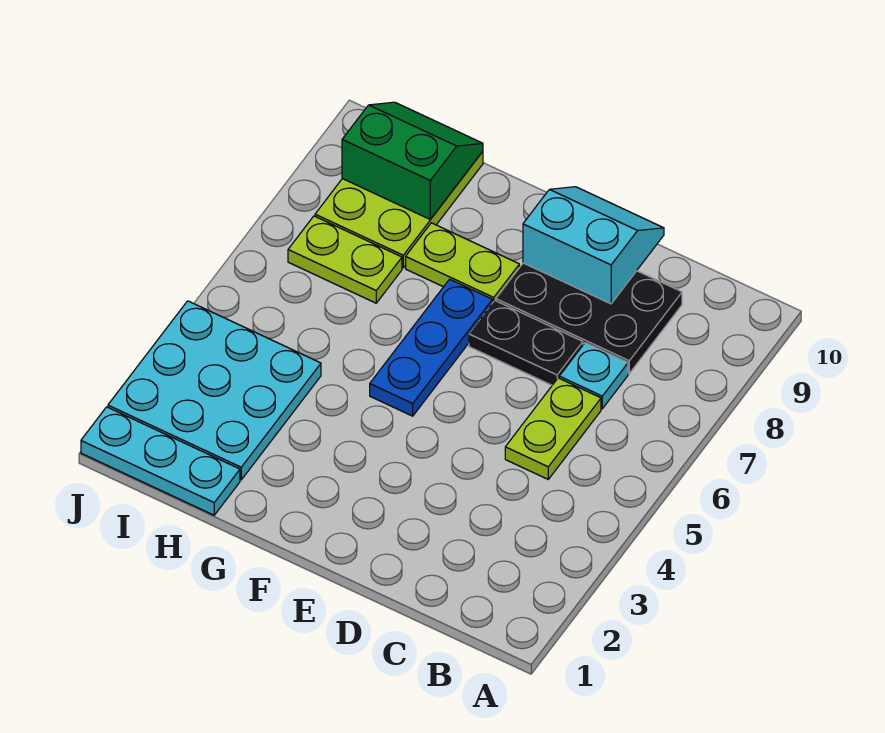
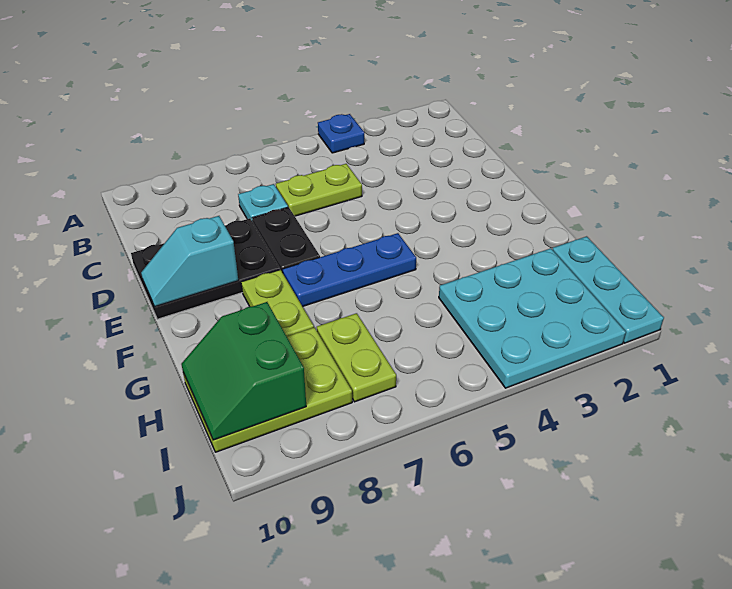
none -> blue plate A4 level 1
black plate C8:E9 level 1 -> black plate D8:E10 level 1
cyan slope D9:E10 level 2 top 9 -> cyan slope E9:E10 level 2 top 9

